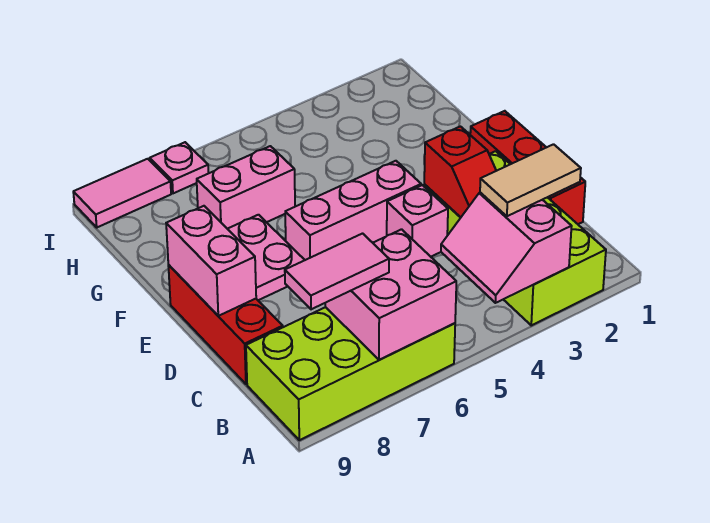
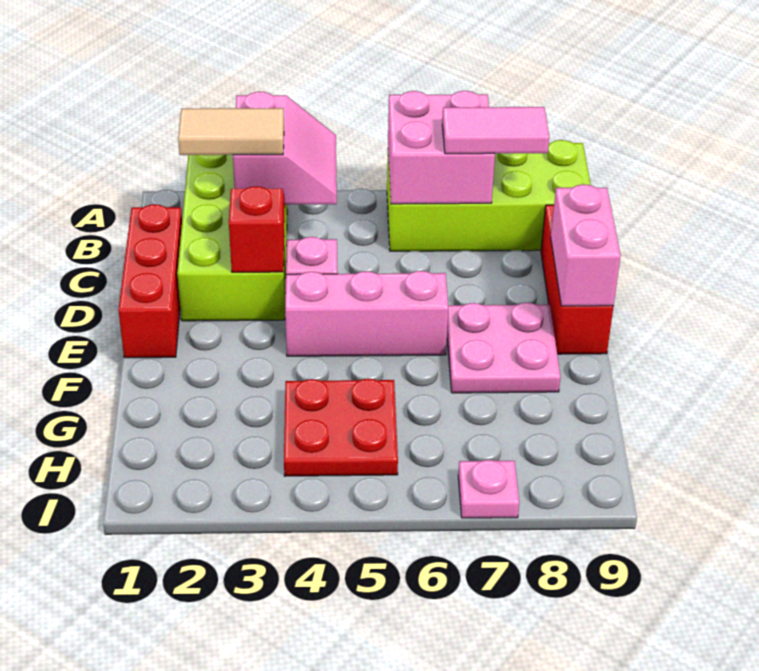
none -> red plate G4:H5 level 1
pink brick G6:G7 level 1 -> none
pink tile I8:I9 level 1 -> none

